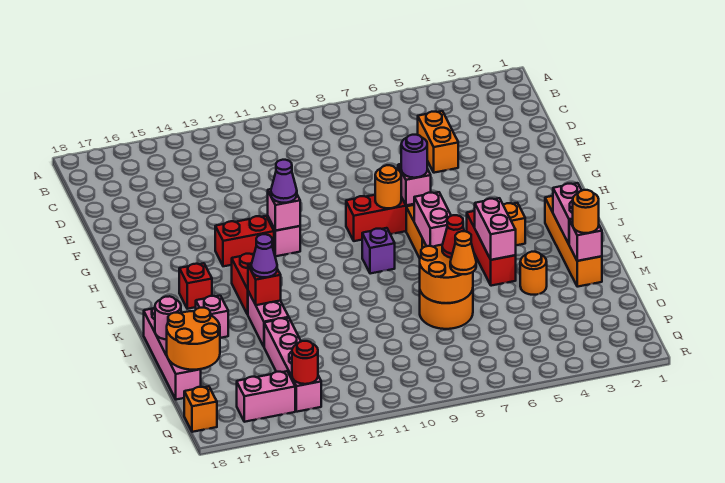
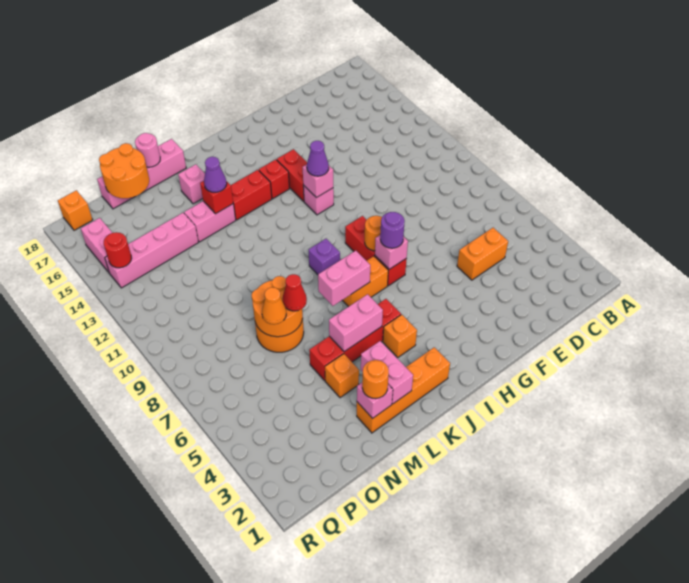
red brick J5:L5 level 1 -> red brick J5:M5 level 1
red brick J16 level 1 -> red brick I14 level 1
pink brick K2:L2 level 2 -> pink brick L2:L3 level 2
orange round brick M4 level 1 -> orange brick M4 level 1

